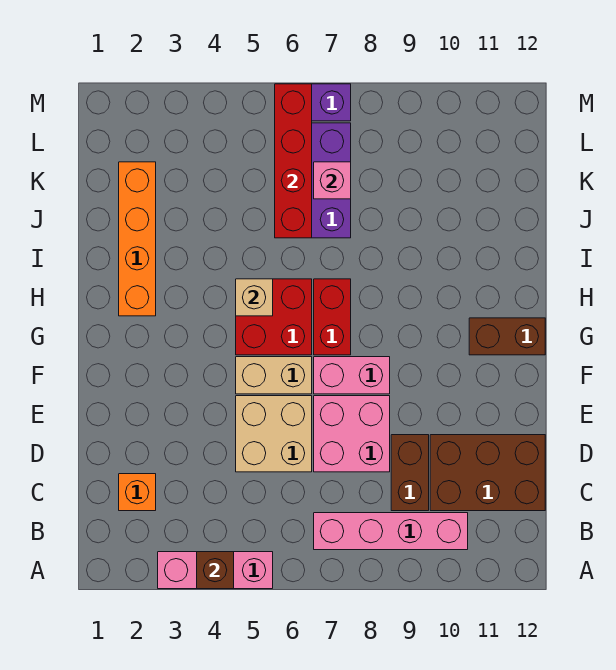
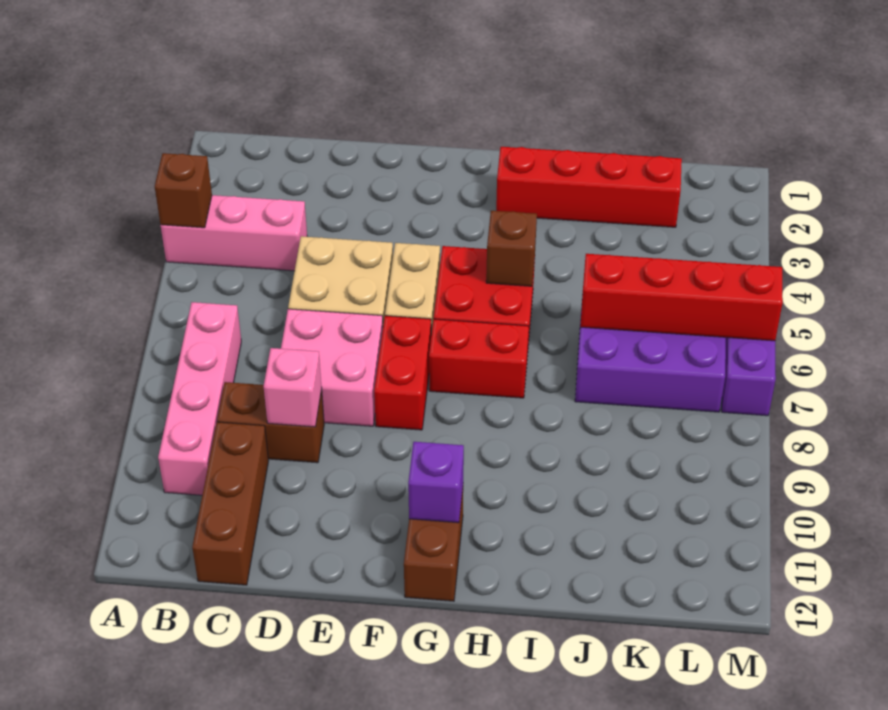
pink brick A3:A5 level 1 -> pink brick A4:C4 level 1
orange brick C2 level 1 -> none
brown brick C10:D12 level 1 -> brown brick C10:C12 level 1
pink brick F7:F8 level 1 -> red brick F7:F8 level 1
none -> purple brick G11 level 2
orange brick H2:K2 level 1 -> red brick H2:K2 level 1
tan brick H5 level 2 -> brown brick H5 level 2
pink brick K7 level 2 -> pink brick D9 level 2

